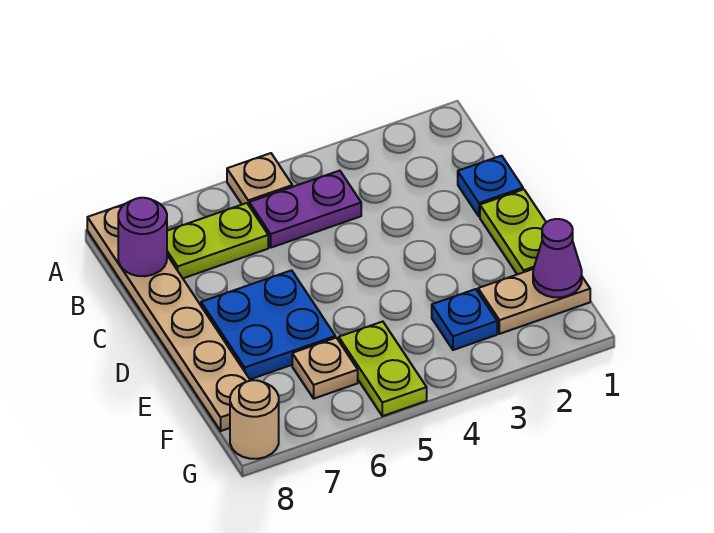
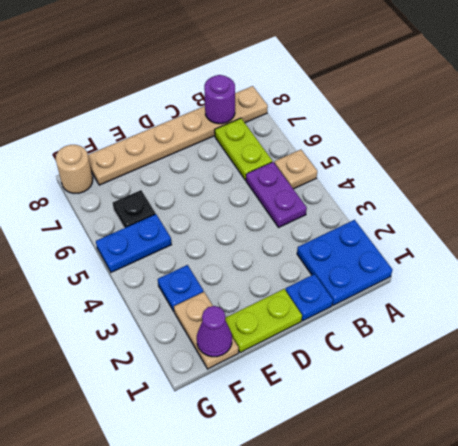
blue plate D6:E7 level 1 -> blue plate A1:B2 level 1
lime plate F5:G5 level 1 -> blue plate F5:G5 level 1
tan plate F6 level 1 -> black plate F6 level 1

